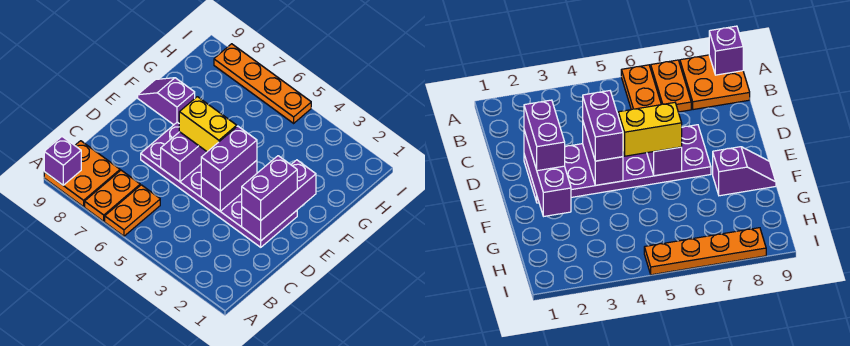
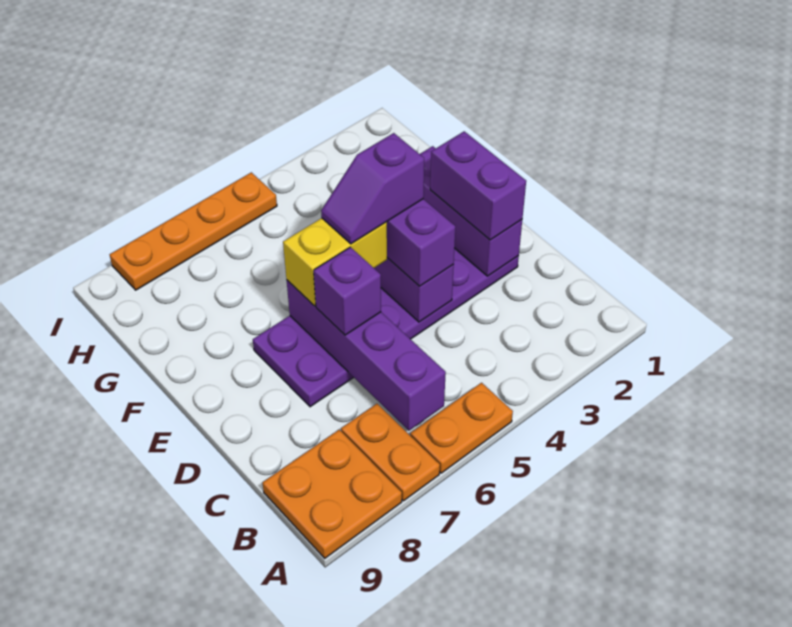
orange plate A6:B6 level 1 -> orange plate A5:A6 level 1
purple brick A9 level 2 -> purple brick D6 level 3
purple brick D6:E6 level 2 -> purple brick B6:E6 level 2
purple slope F8:F9 level 1 top 8 -> purple slope E4:E5 level 4 top 4

